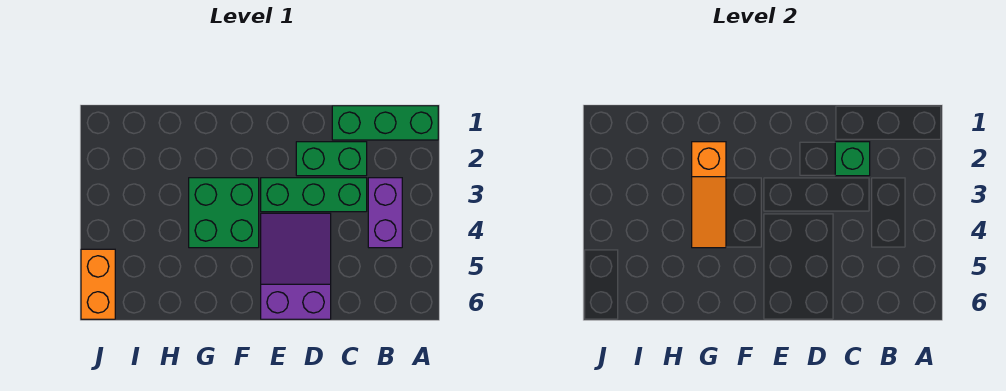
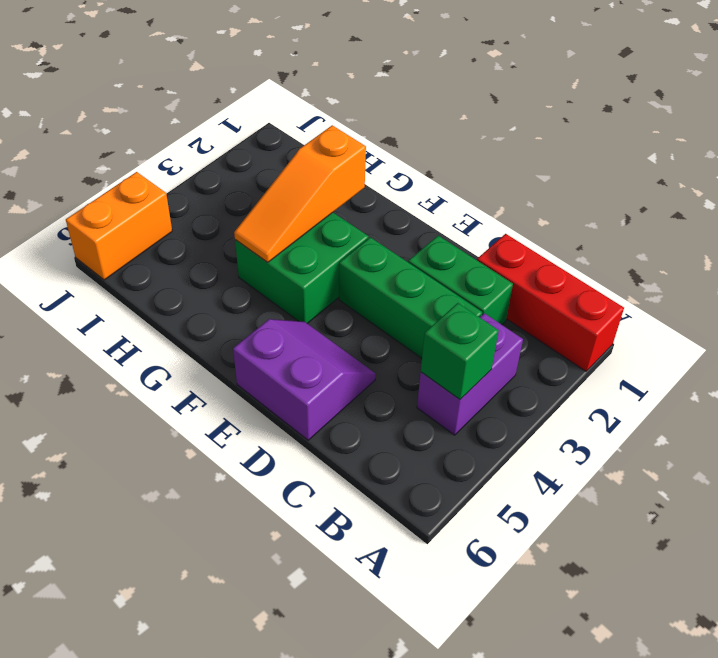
green brick A1:C1 level 1 -> red brick A1:C1 level 1
green brick C2 level 2 -> green brick B4 level 2
purple slope D4:E6 level 1 top 6 -> purple slope D5:E6 level 1 top 6

